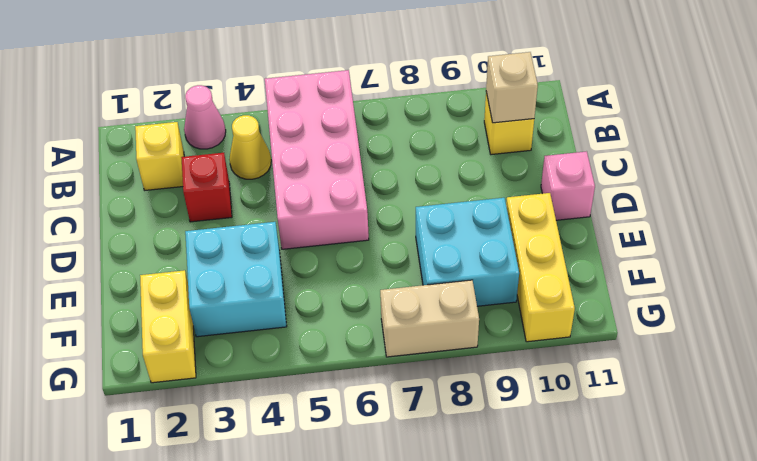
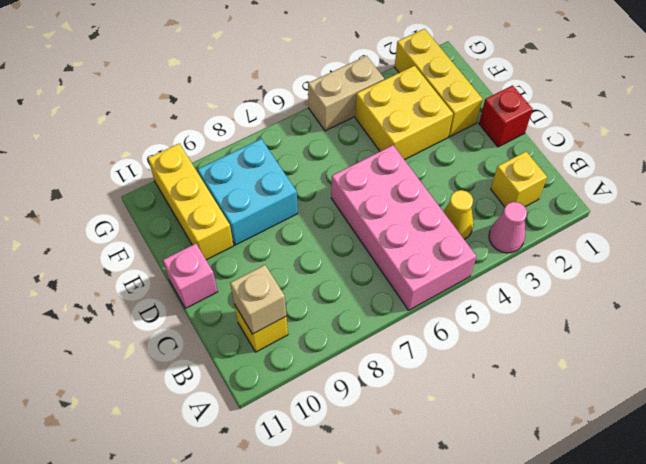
red brick C3 level 1 -> red brick D1 level 1
cyan brick E3:F4 level 1 -> yellow brick E3:F4 level 1
yellow brick F2:G2 level 1 -> yellow brick E2:G2 level 1
tan brick G7:G8 level 1 -> tan brick G4:G5 level 1

